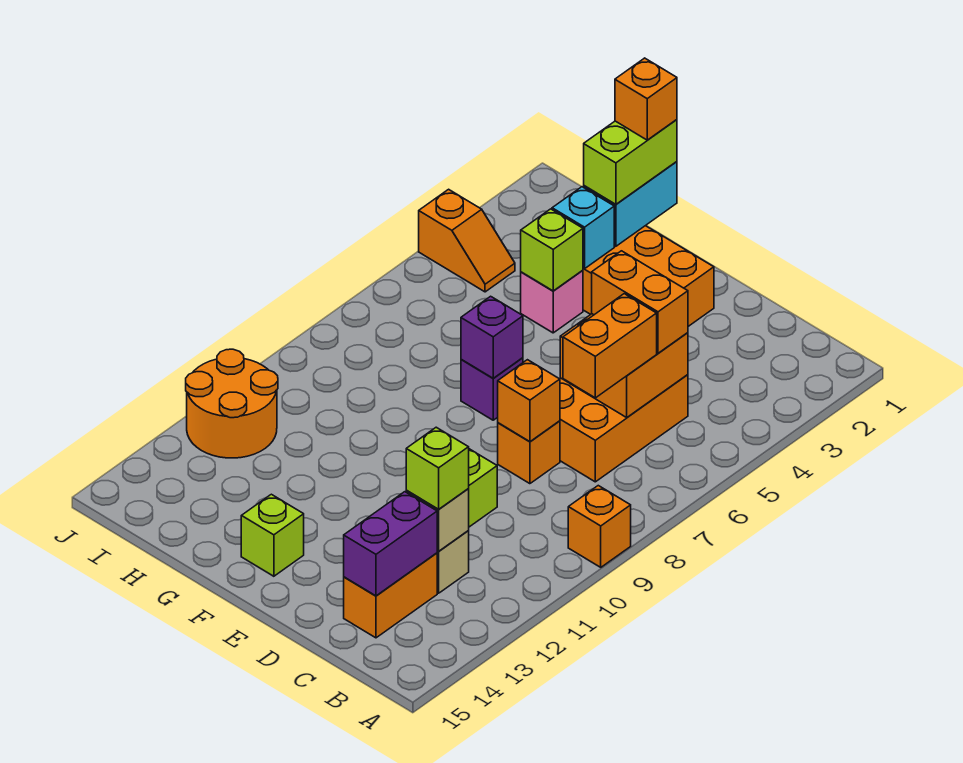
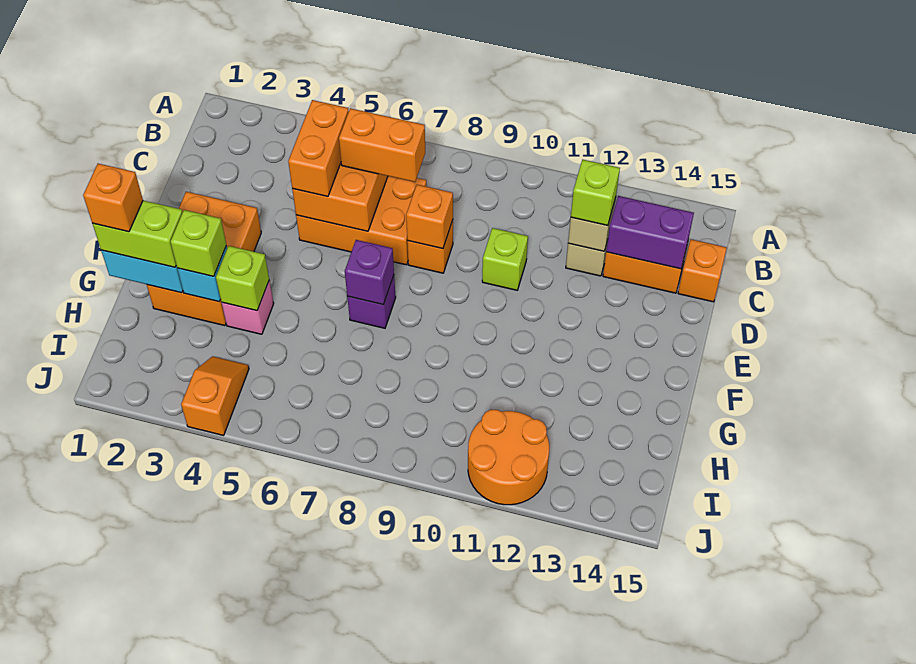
orange brick A9 level 1 -> orange brick C15 level 1
lime brick F14 level 1 -> lime brick G3 level 3

